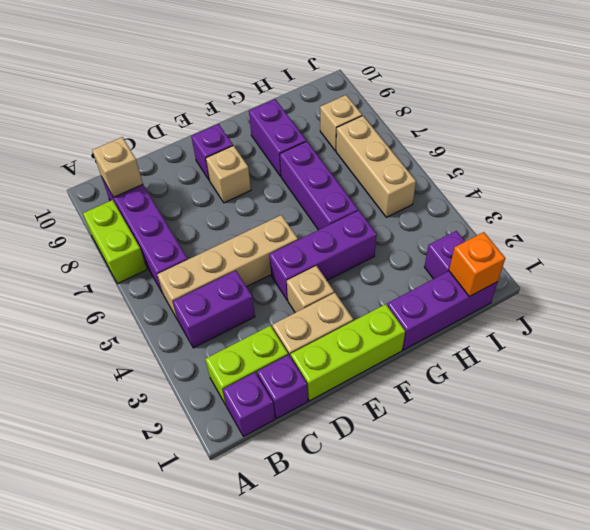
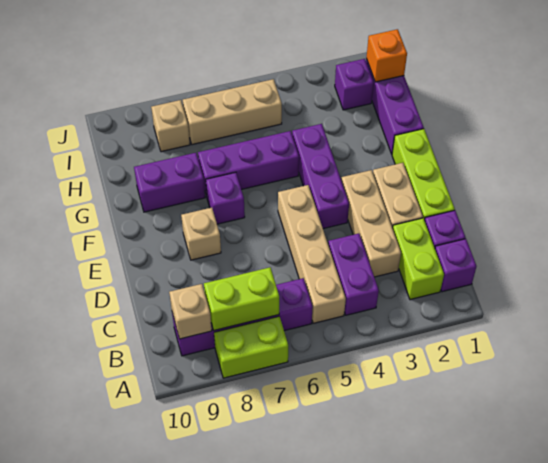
none -> lime brick B7:B8 level 2
tan brick E3 level 1 -> tan brick C3:E3 level 1
purple brick E9 level 1 -> purple brick F7 level 1

